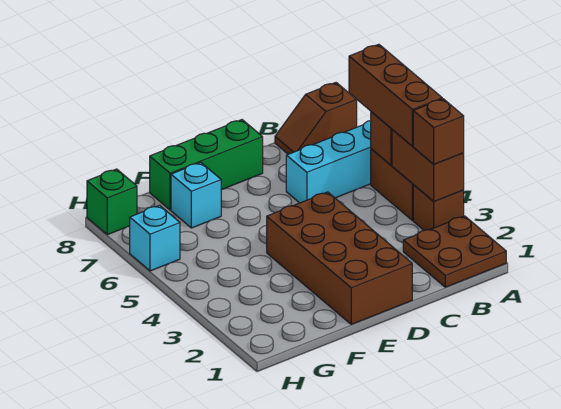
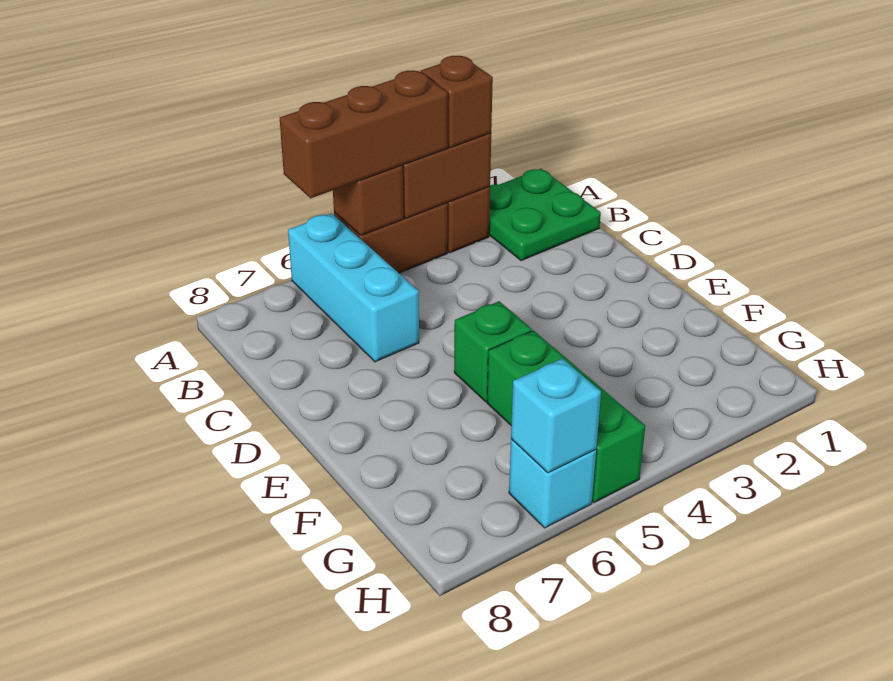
brown plate A1:B2 level 1 -> green plate A1:B2 level 1
brown slope A8:B8 level 1 top A -> none
brown brick D1:E4 level 1 -> none
green brick D8:F8 level 1 -> green brick F5:H5 level 1
cyan brick F7 level 1 -> cyan brick H6 level 2
green brick H8 level 1 -> green brick E5 level 1

